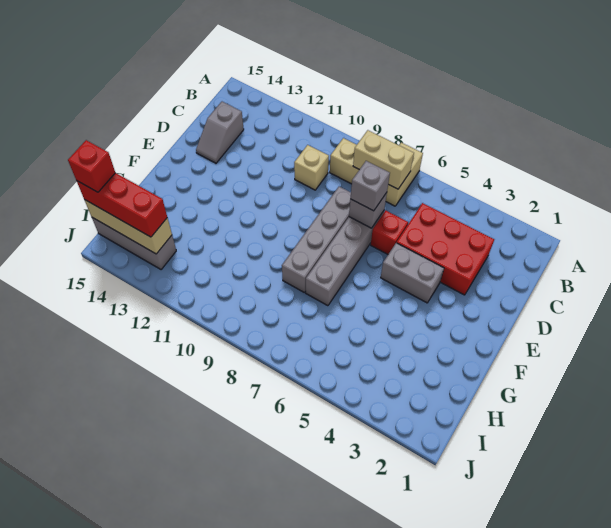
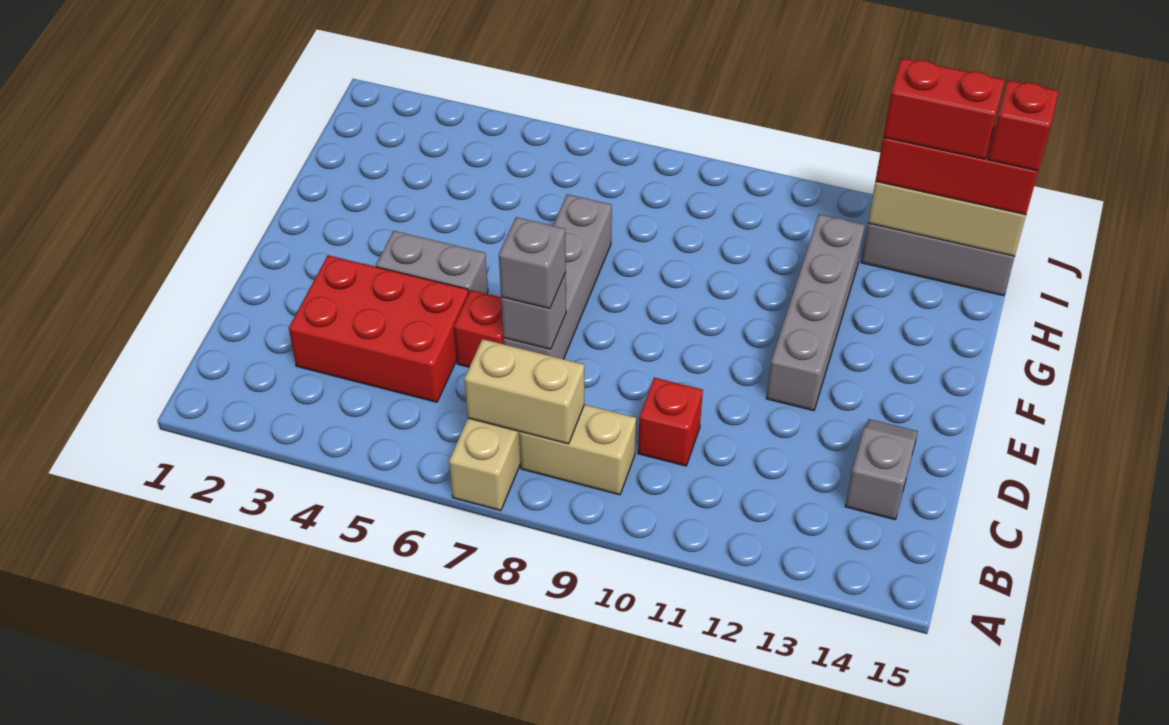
tan brick C10 level 1 -> red brick C10 level 1
grey brick D8:G8 level 1 -> grey brick E12:H12 level 1
none -> red brick I13:I14 level 4

